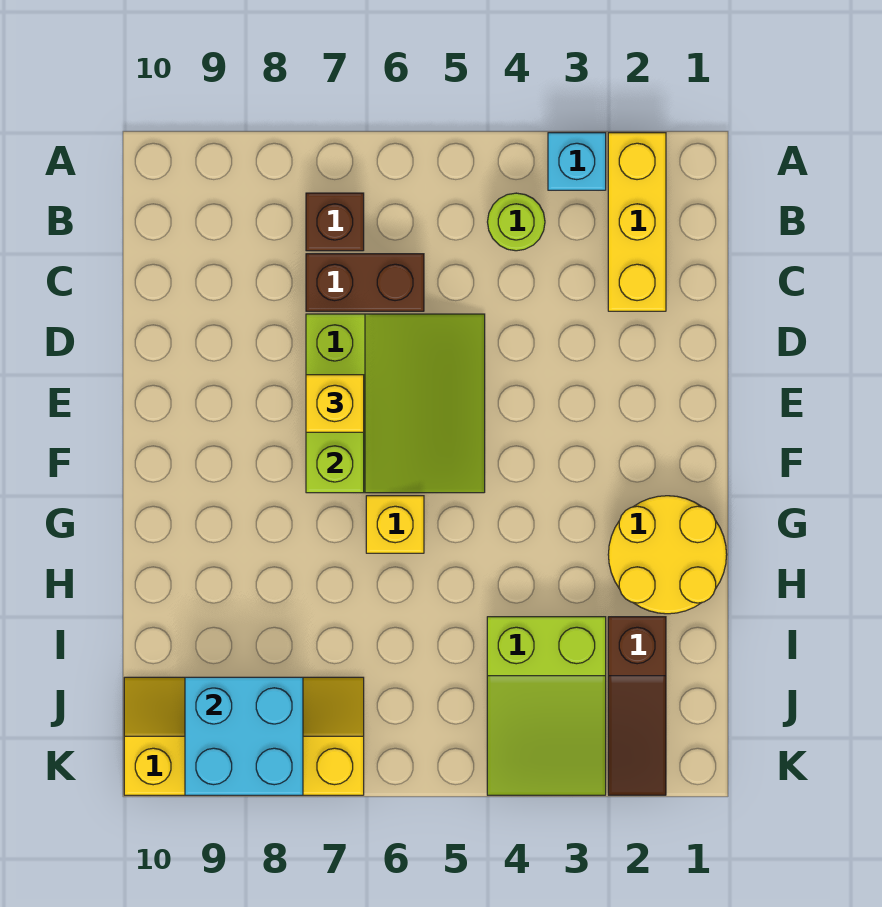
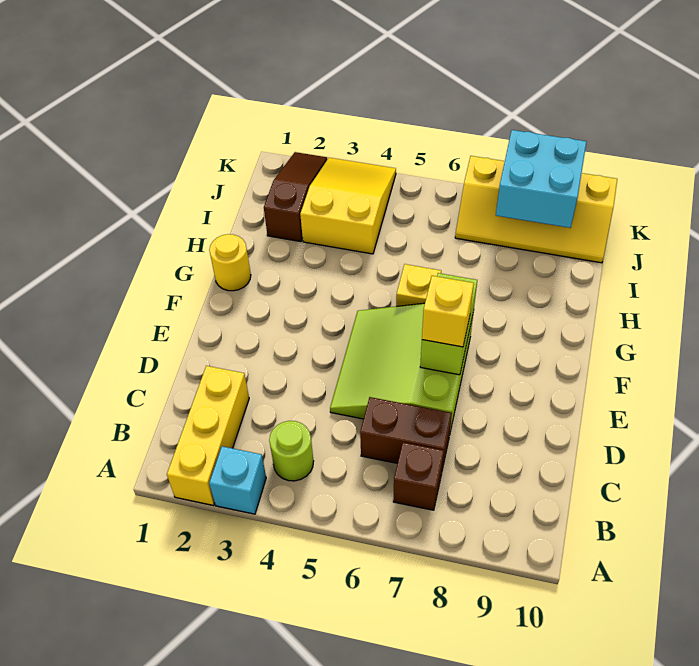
yellow round brick G1:H2 level 1 -> yellow round brick G1 level 1
lime slope I3:K4 level 1 top I -> yellow slope I3:K4 level 1 top I

